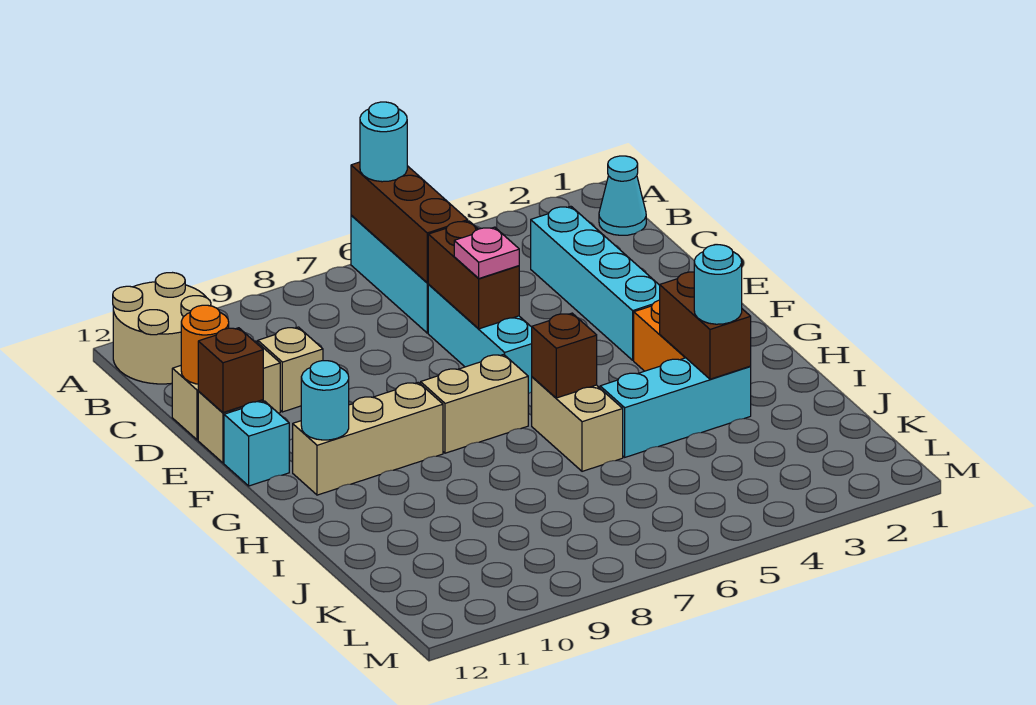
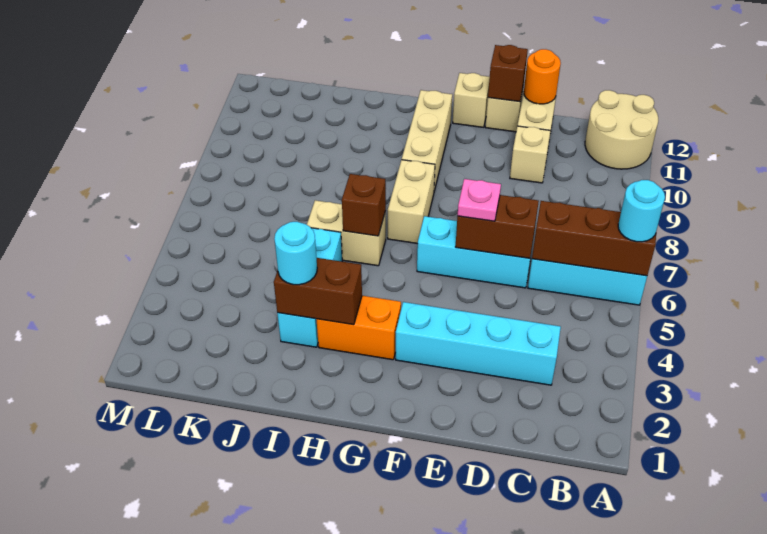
cyan cone B1 level 1 -> none
cyan brick F12 level 1 -> tan brick F12 level 1
cyan round brick G11 level 2 -> none

